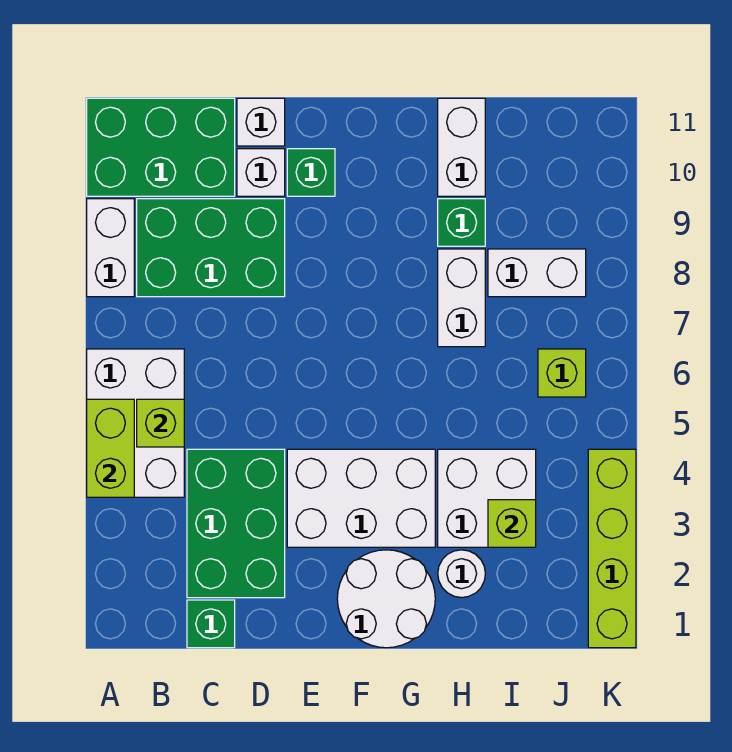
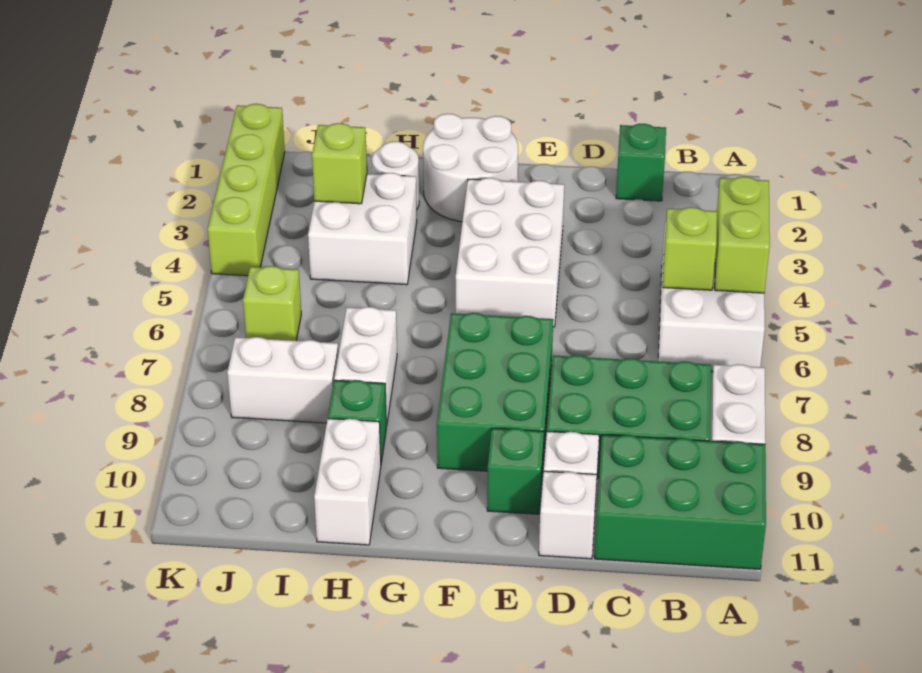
green brick C2:D4 level 1 -> green brick E7:F9 level 1
white brick E3:G4 level 1 -> white brick E3:F5 level 1

